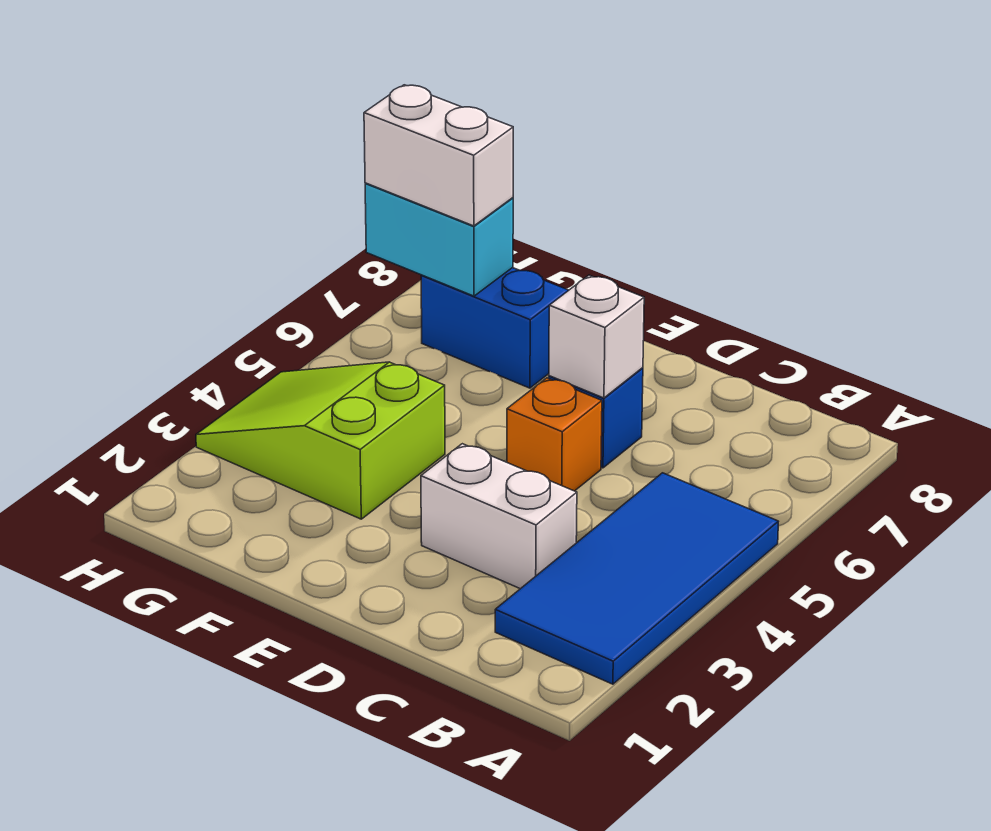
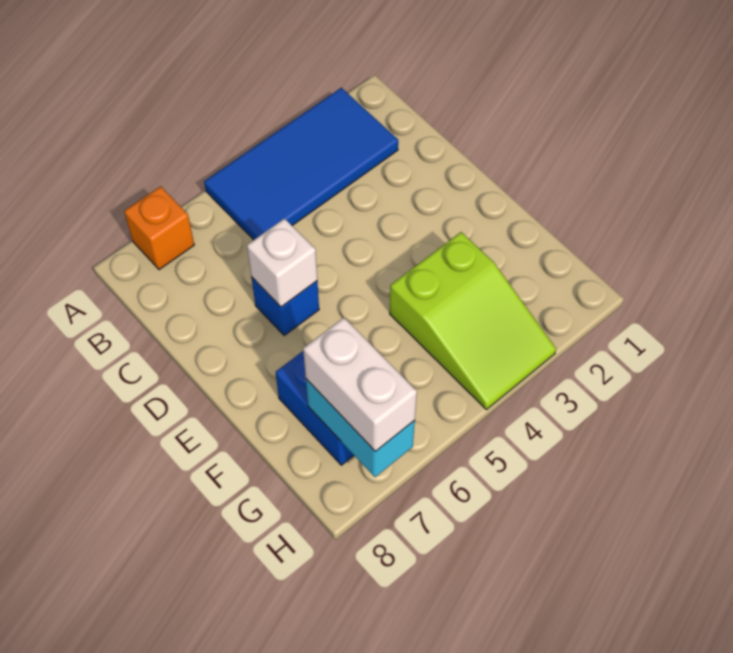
white brick C3:D3 level 1 -> none
orange brick D5 level 1 -> orange brick A7 level 1

